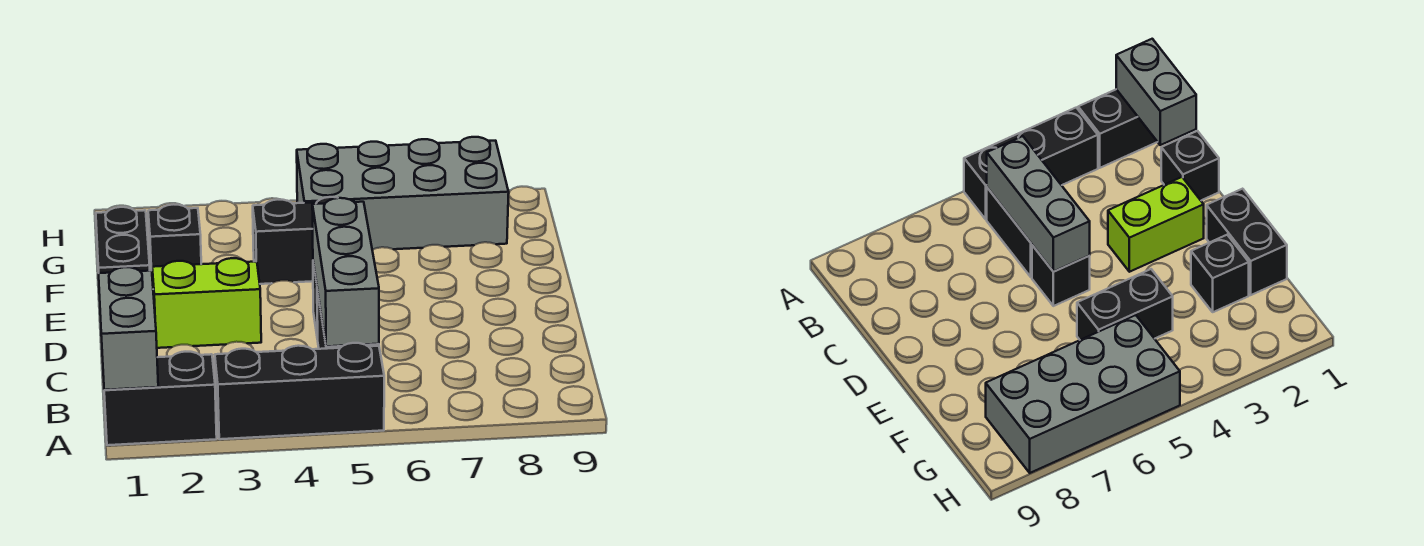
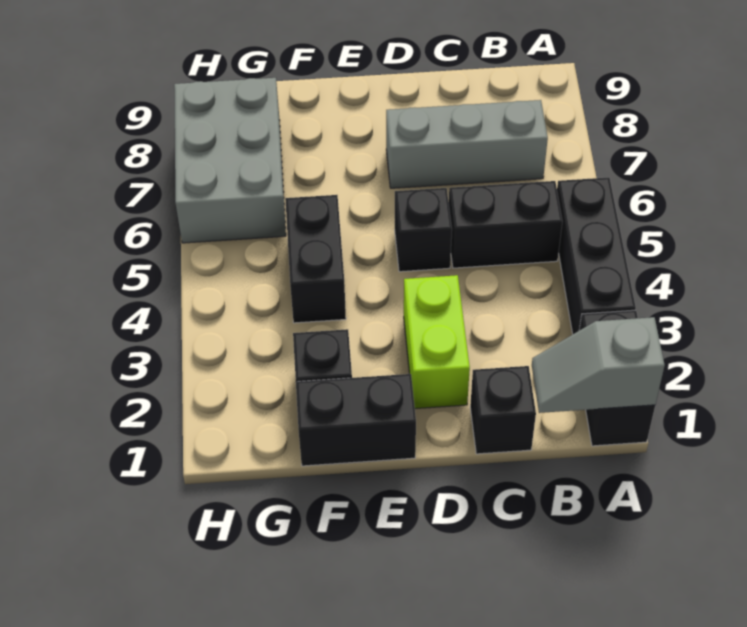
grey brick A1:B1 level 2 -> grey slope A1:B1 level 2 top A
grey brick B5:D5 level 2 -> grey brick B7:D7 level 1
grey brick G5:H8 level 1 -> grey brick G6:H8 level 1

